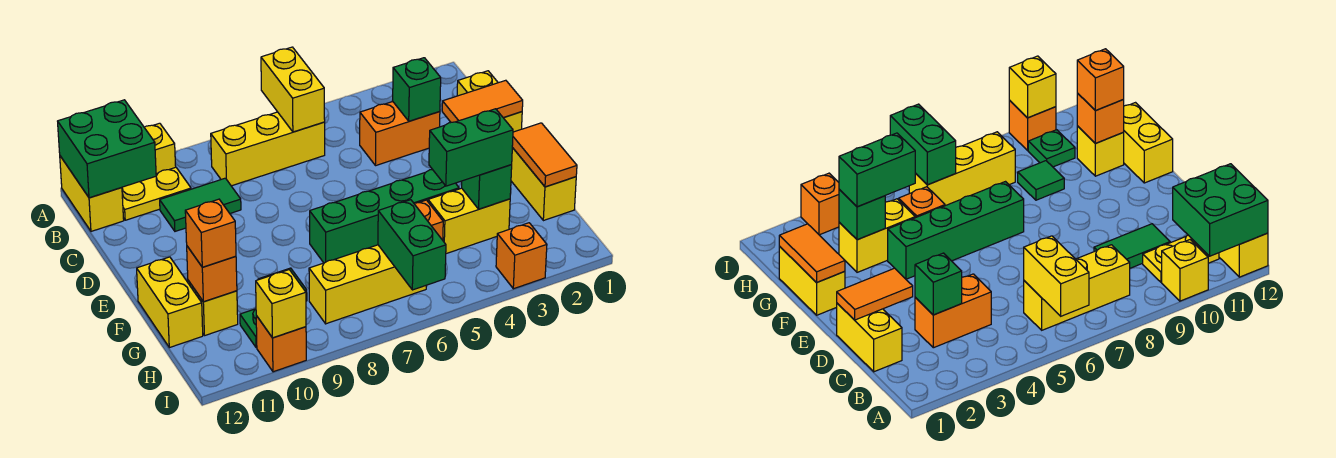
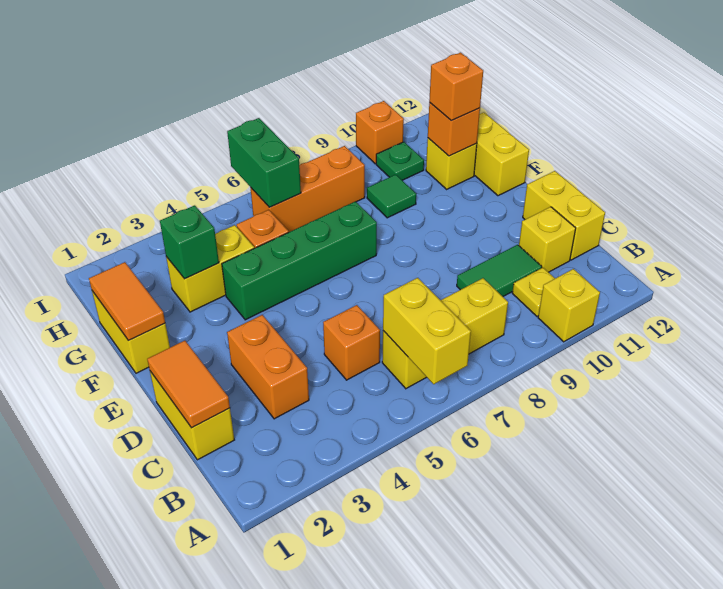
green brick A11:B12 level 2 -> none
yellow brick A12:B12 level 1 -> yellow brick C12:D12 level 1
yellow plate B10:B11 level 1 -> yellow plate B10 level 1
orange brick C3:C4 level 1 -> orange brick C3:D3 level 1
green brick C3 level 2 -> none
orange tile D1:D2 level 2 -> orange tile C1:D1 level 2
green brick G3:G4 level 3 -> none
yellow brick H6:H8 level 1 -> orange brick H6:H8 level 1
orange brick I3 level 1 -> orange brick C5 level 1
yellow brick I10 level 2 -> yellow brick C11 level 1

